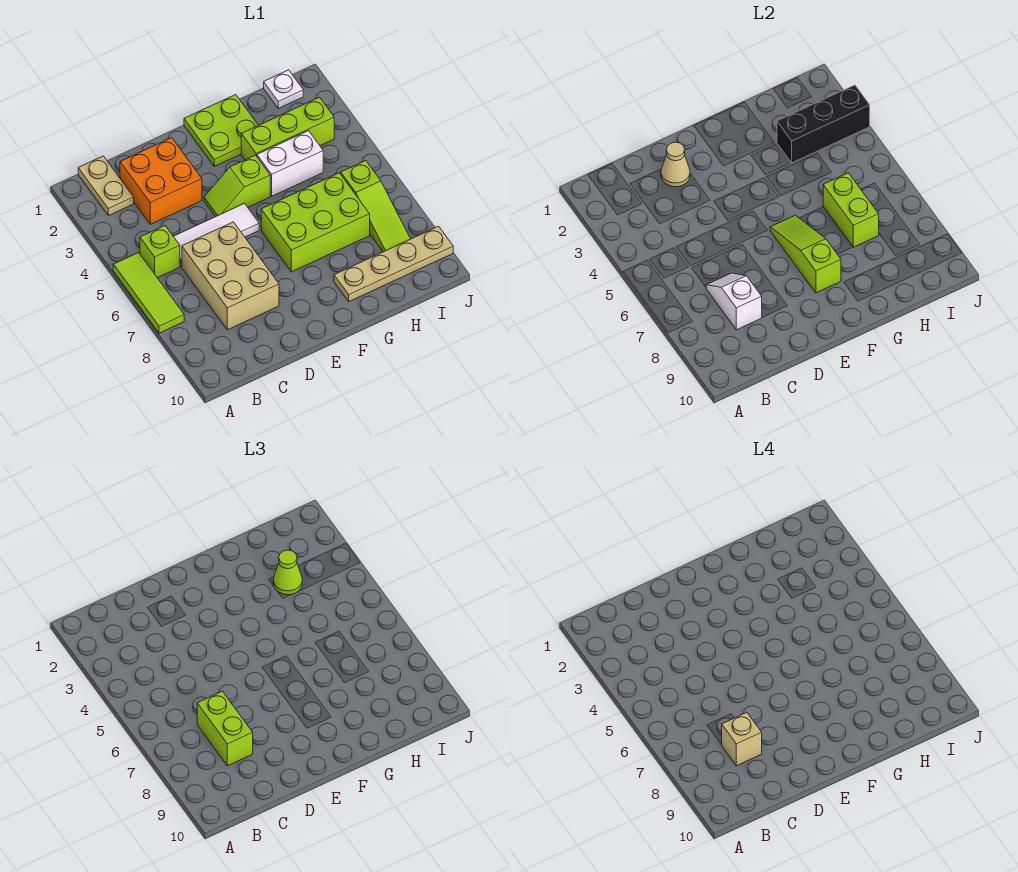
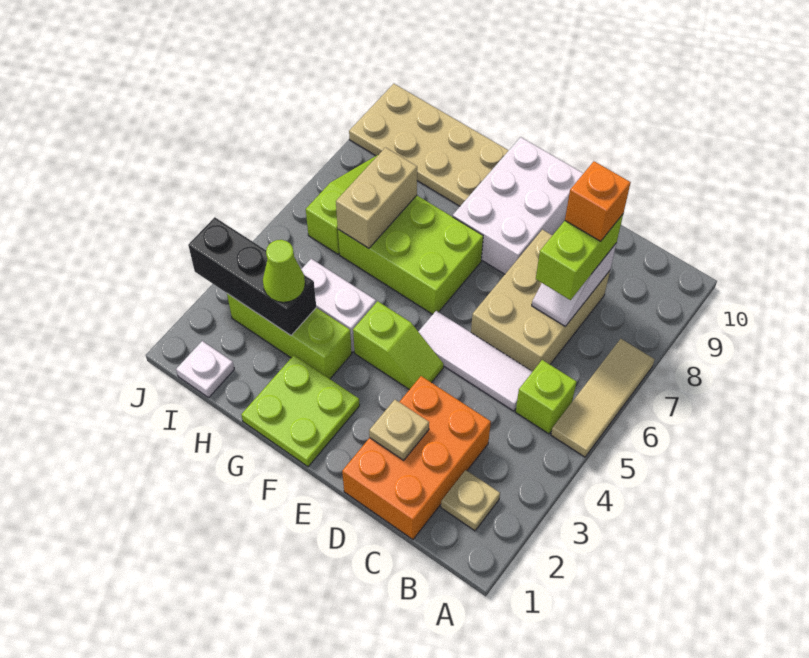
lime tile A5:A7 level 1 -> tan tile A5:A7 level 1
tan plate B1:B2 level 1 -> tan plate B2 level 1
orange brick C2:D3 level 1 -> orange brick C1:D3 level 1
tan brick C8 level 4 -> orange brick C8 level 4
tan cone D2 level 2 -> tan plate D2 level 2
none -> white brick E8:F10 level 1
lime slope F6:F8 level 2 top 8 -> none
tan plate G9:J9 level 1 -> tan plate G9:J10 level 1
lime brick H6:H7 level 2 -> tan brick H6:H7 level 2

